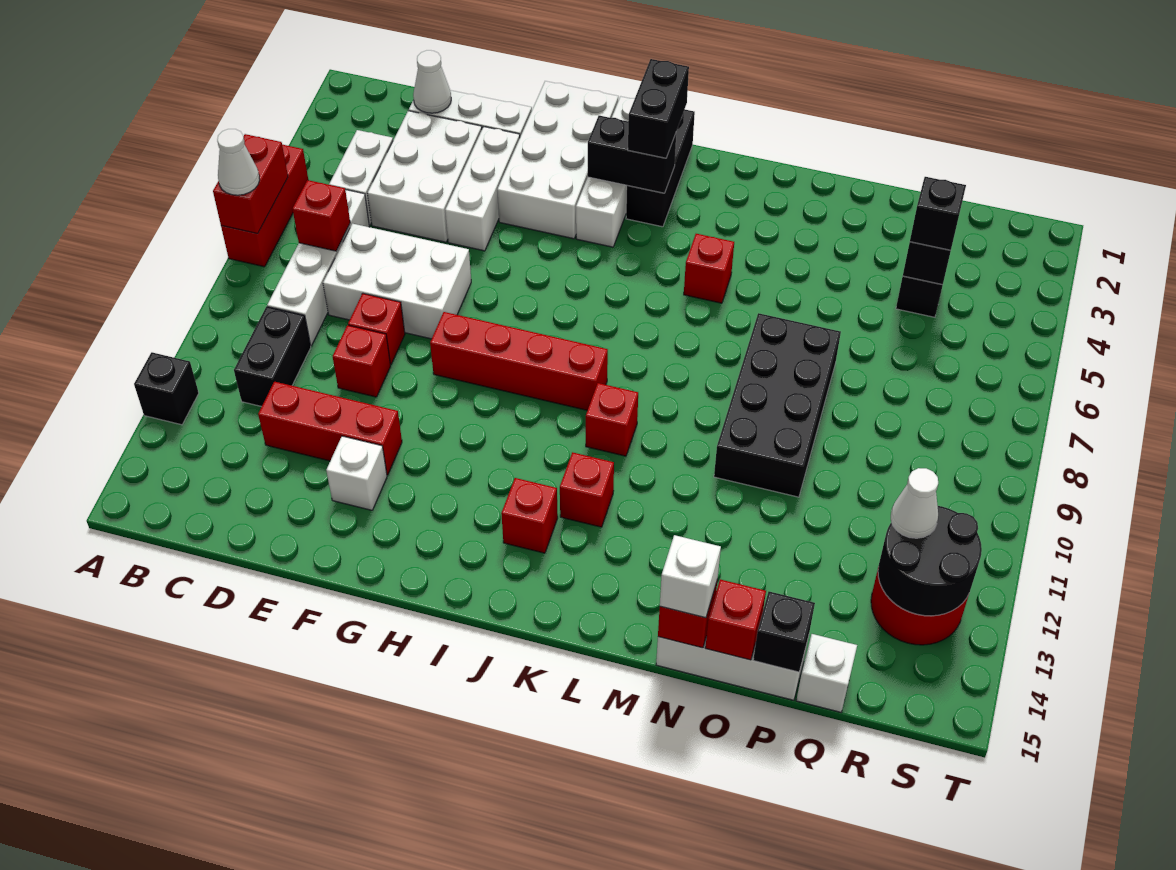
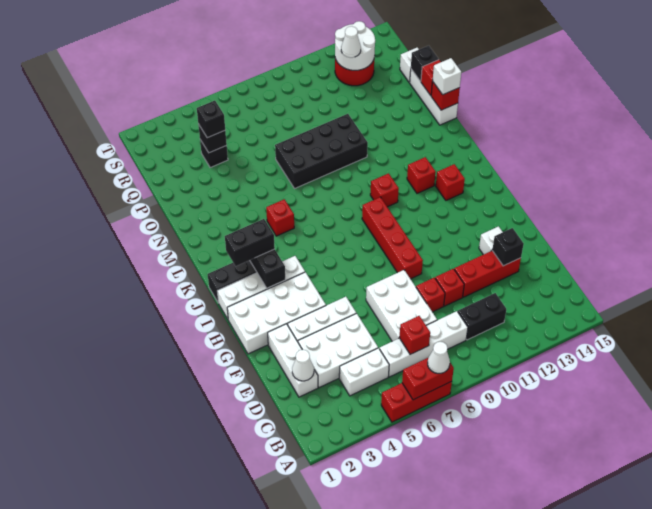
black brick A12 level 1 -> black brick E13 level 2
red brick D12:F12 level 1 -> red brick E11:E13 level 1
black round brick R12:S13 level 2 -> white round brick R12:S13 level 2

